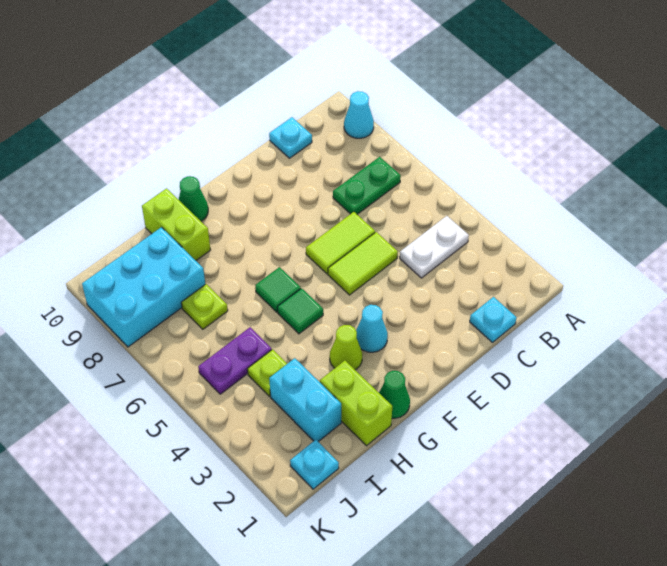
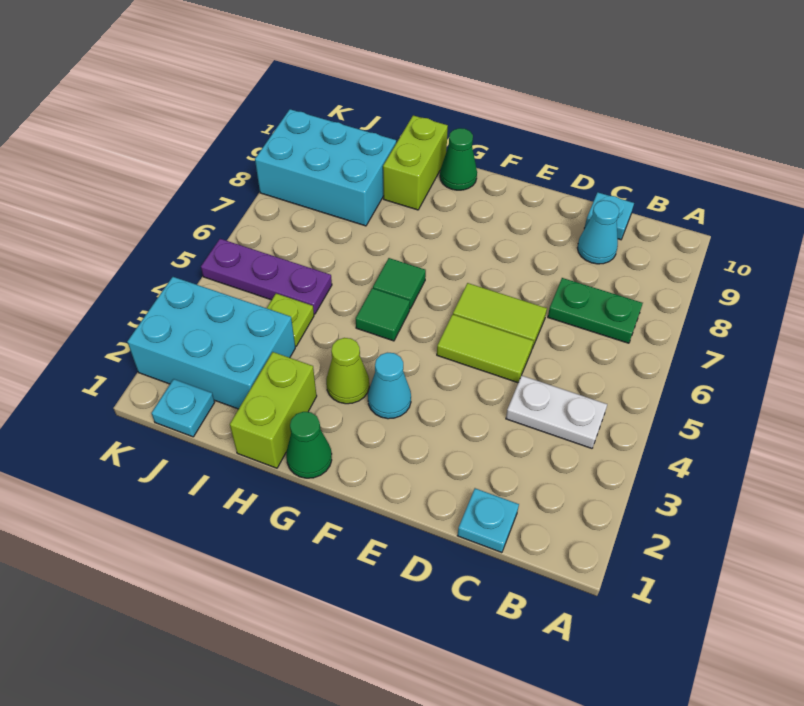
cyan cone A9 level 1 -> cyan cone C9 level 1
cyan brick I2:I3 level 1 -> cyan brick I2:K3 level 1
purple plate I5:J5 level 1 -> purple plate I5:K5 level 1
lime plate I7 level 1 -> none

